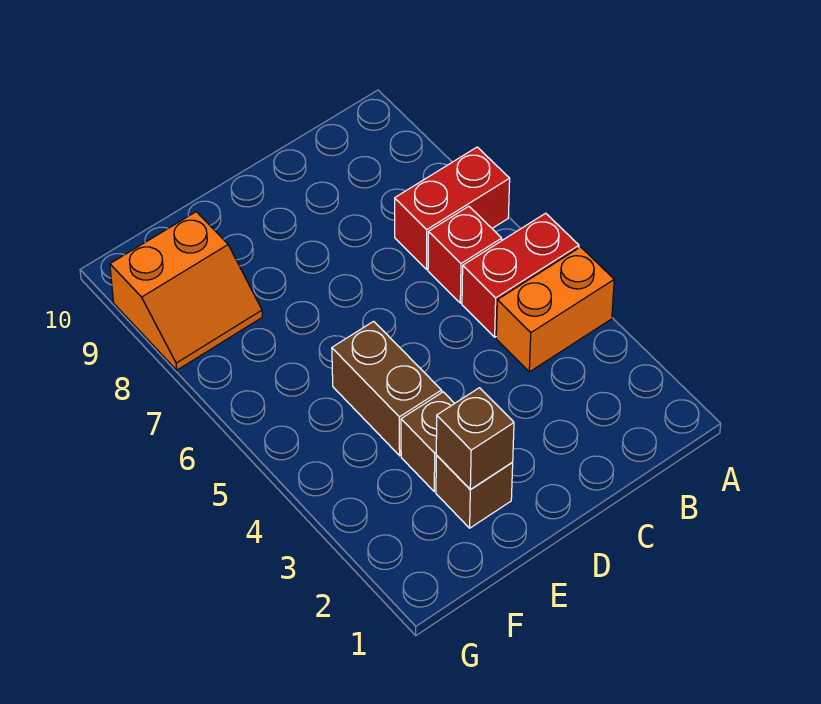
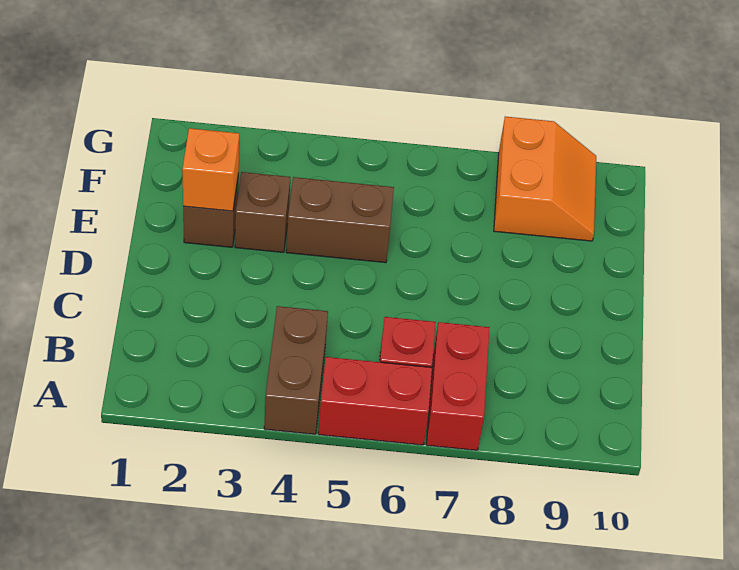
orange brick A4:B4 level 1 -> brown brick A4:B4 level 1
red brick A5:B5 level 1 -> red brick A5:A6 level 1
brown brick E2 level 2 -> orange brick E2 level 2
orange slope F8:G9 level 1 top 9 -> orange slope F8:G9 level 1 top 8

